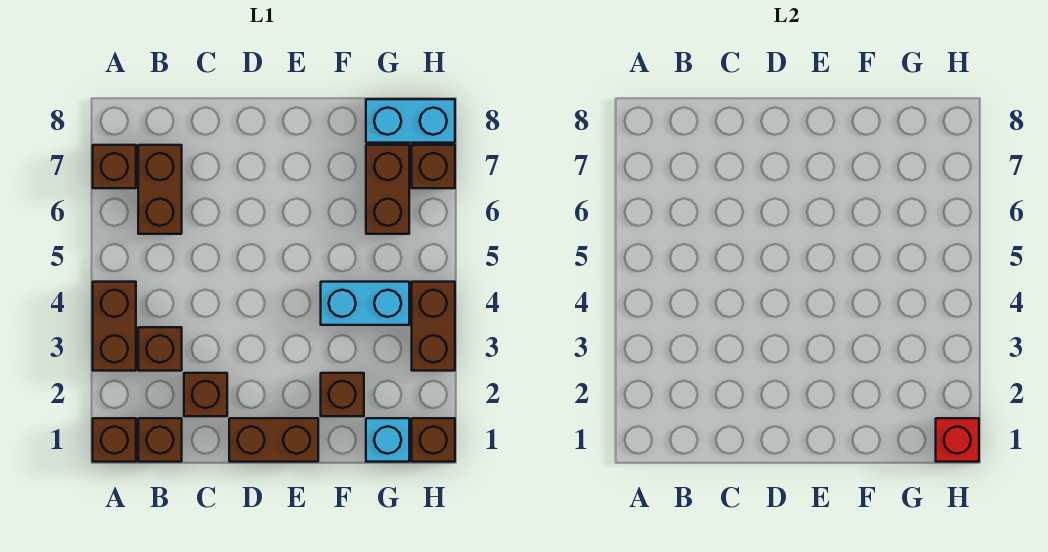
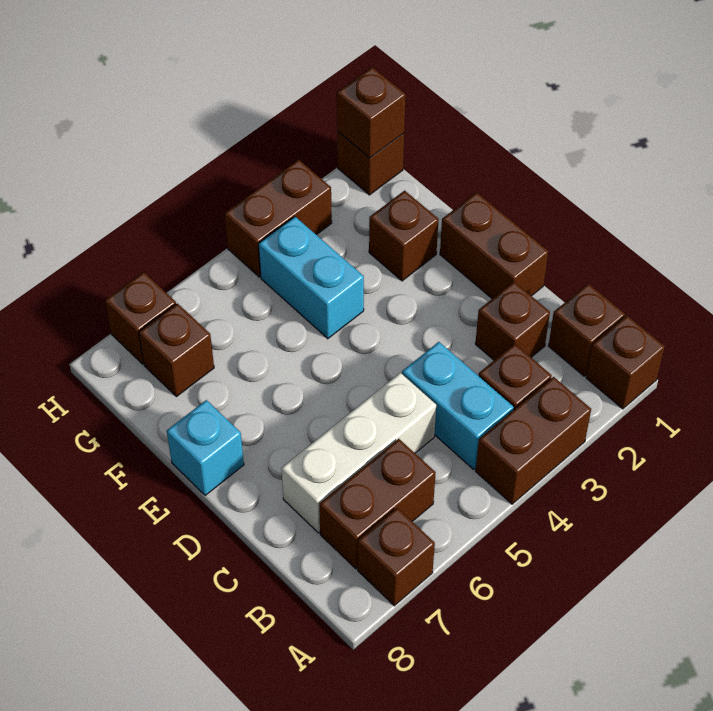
none -> white brick C5:C7 level 1
cyan brick G1 level 1 -> cyan brick E8 level 1
brown brick G6:G7 level 1 -> brown brick G7 level 1
cyan brick G8:H8 level 1 -> cyan brick B4:C4 level 1
red brick H1 level 2 -> brown brick H1 level 2

